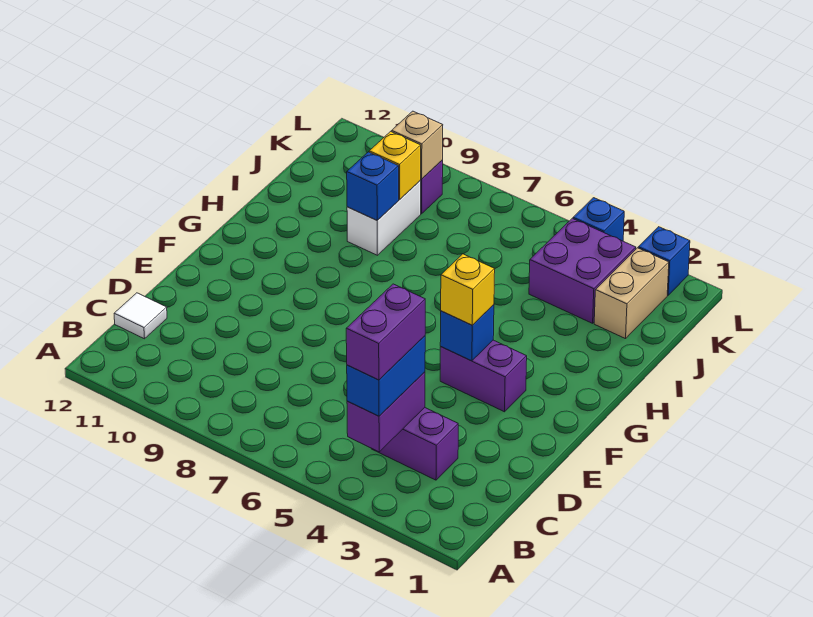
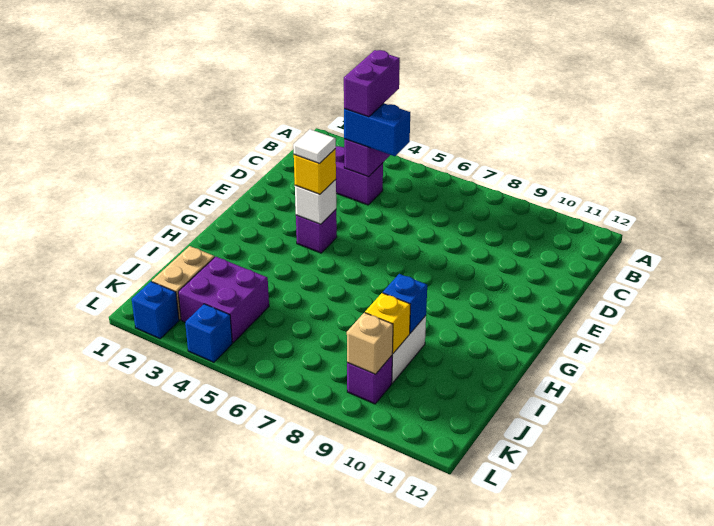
blue brick B4:C4 level 3 -> blue brick C4:C5 level 3
white tile C12 level 1 -> white tile F4 level 4
purple brick F3:F4 level 1 -> purple brick F4 level 1
blue brick F4 level 2 -> white brick F4 level 2

